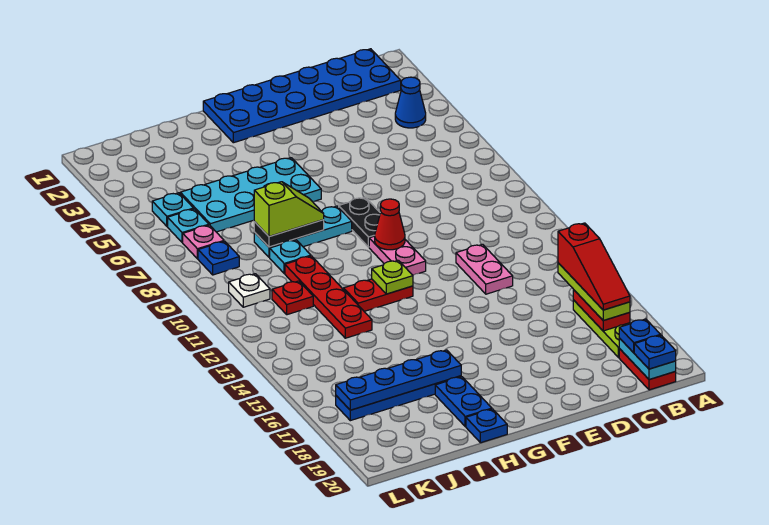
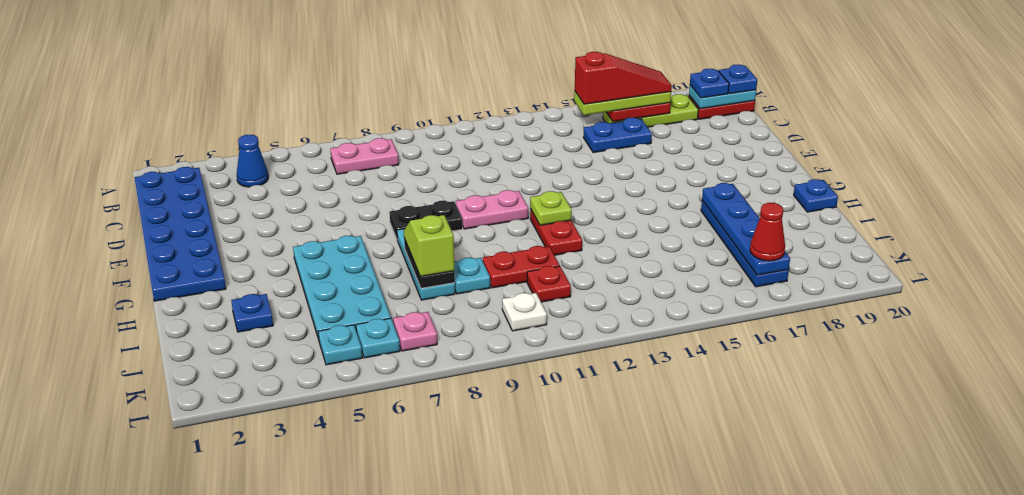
pink plate D12:D13 level 1 -> pink plate B7:B8 level 1
red cone F10 level 2 -> red cone K17 level 3
blue plate H18:H19 level 1 -> blue plate C15:C16 level 1
red plate I10:I13 level 1 -> red plate I10:I11 level 1
blue plate K8 level 1 -> blue plate I3 level 1

